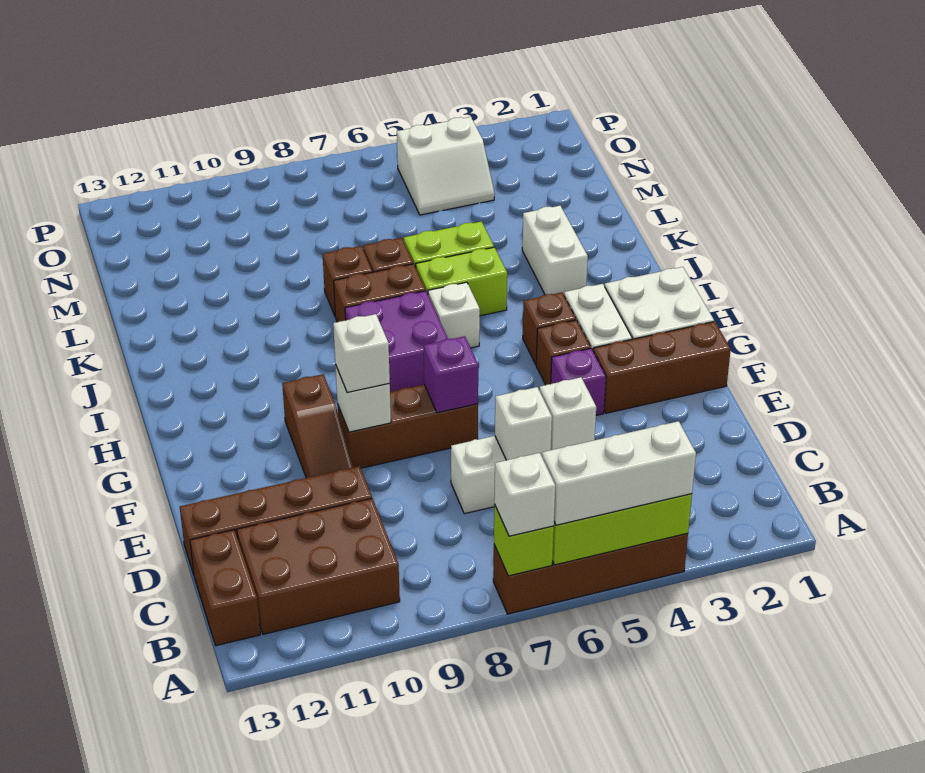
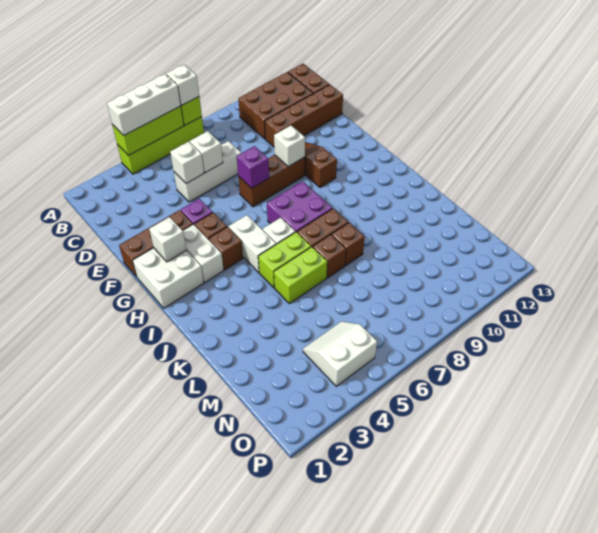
brown brick A4:A7 level 1 -> lime brick A4:A7 level 1
white brick F9 level 3 -> white brick G2 level 2
white brick J3:K3 level 1 -> white brick H5:I5 level 1

